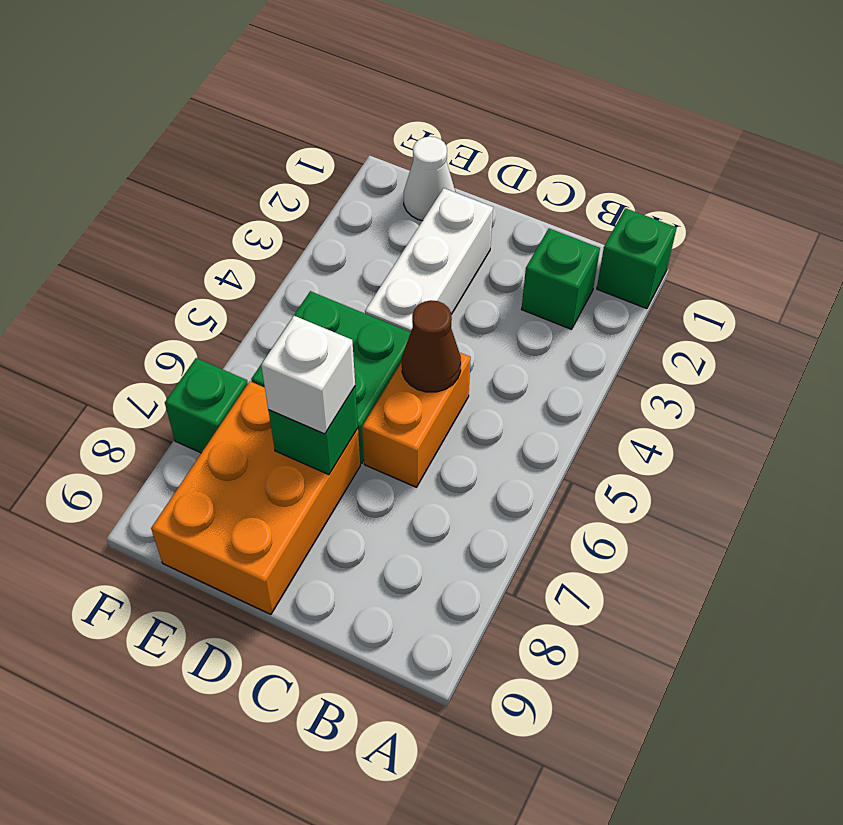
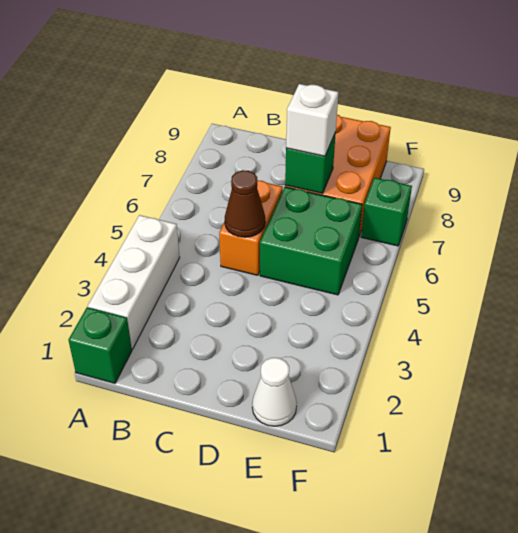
green brick B2 level 1 -> none
white brick D2:D4 level 1 -> white brick A2:A4 level 1

